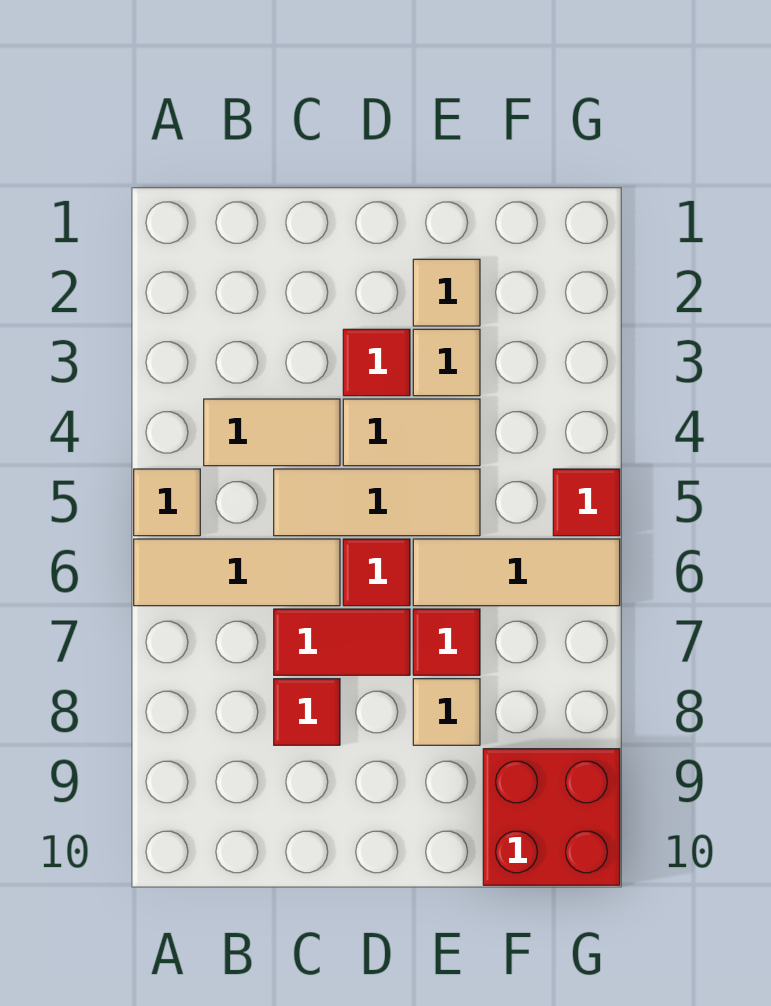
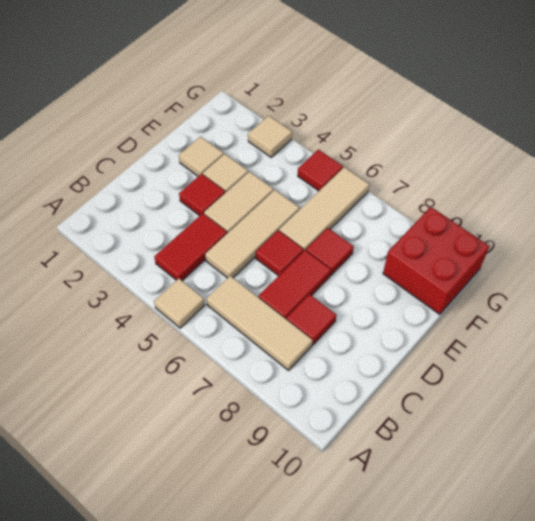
tan tile A6:C6 level 1 -> tan tile B6:B8 level 1
tan tile B4:C4 level 1 -> red tile B4:C4 level 1
tan tile E8 level 1 -> tan tile G3 level 1

